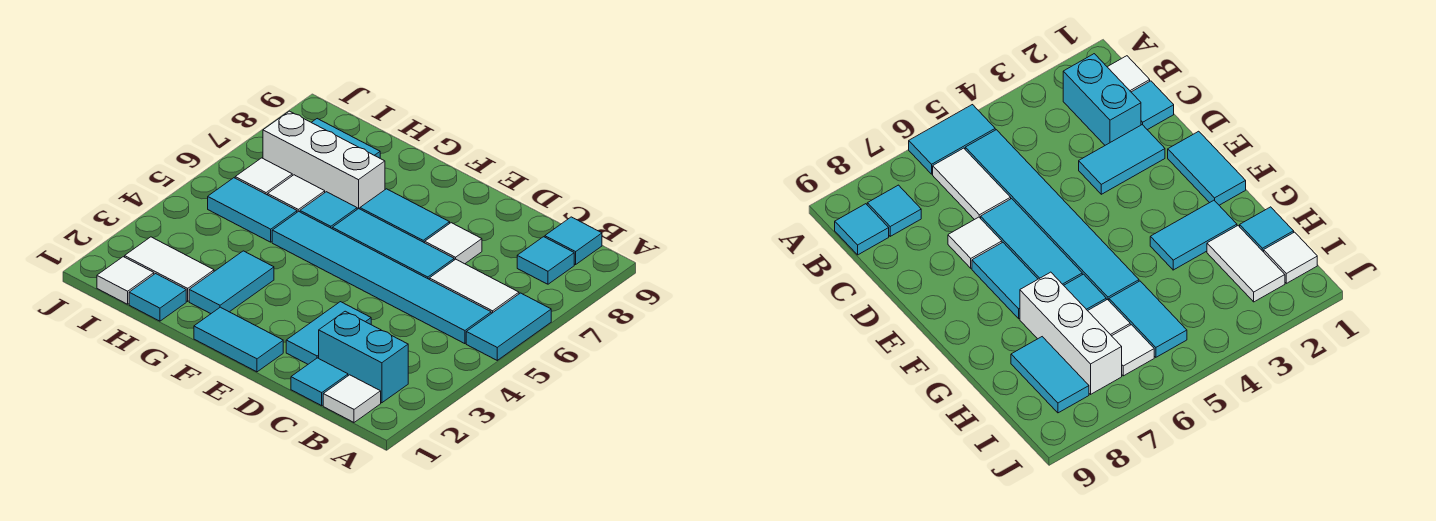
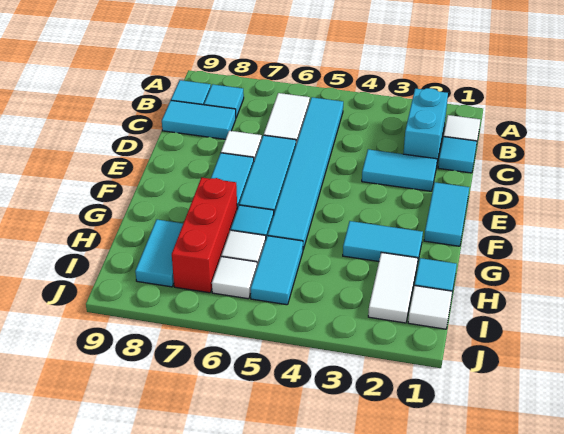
cyan tile A5:A6 level 1 -> cyan tile C8:C9 level 1
white brick G7:I7 level 1 -> red brick G7:I7 level 1

